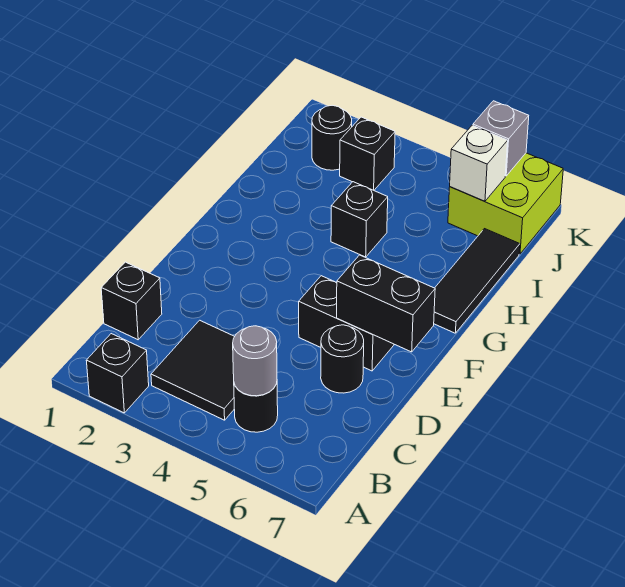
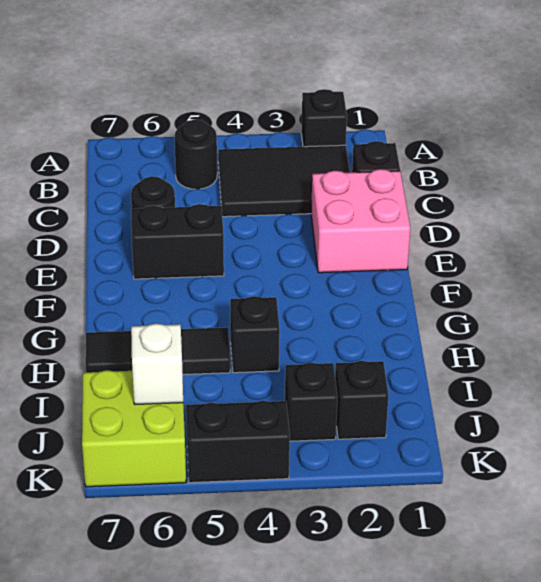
black tile B3:C4 level 1 -> black tile B2:C4 level 1
grey round brick B5 level 2 -> none
none -> pink brick D1:E2 level 1
black brick E6:E7 level 2 -> black brick K4:K5 level 1
black tile G7:I7 level 1 -> black tile H5:H7 level 1
black round brick J2 level 1 -> black brick J2 level 1
grey brick K6 level 2 -> none

